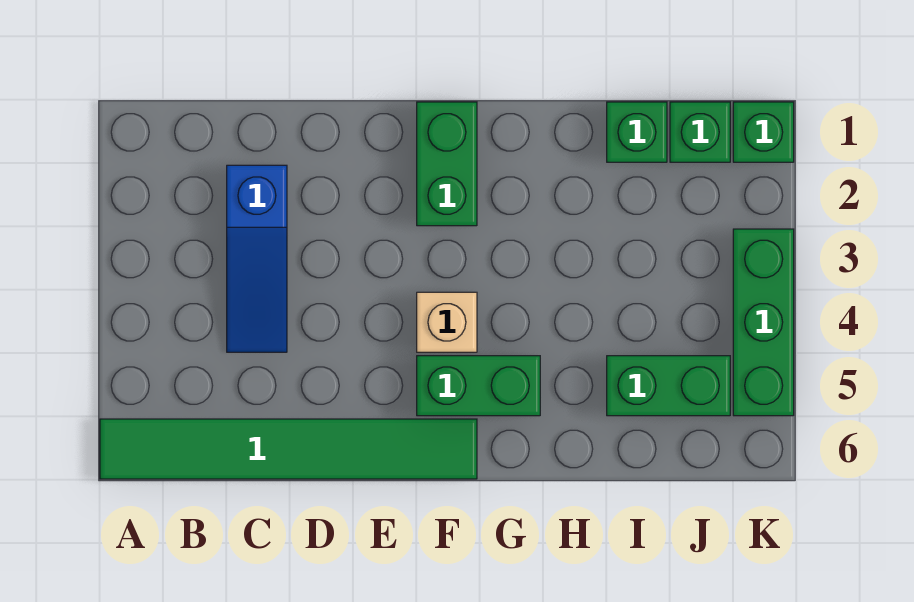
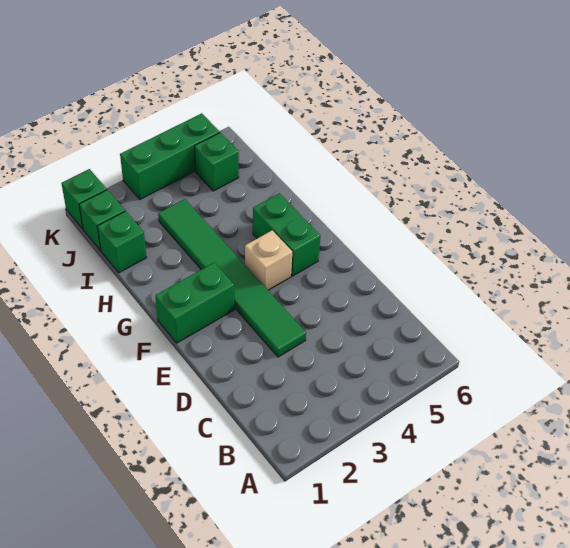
green tile A6:F6 level 1 -> green tile D3:I3 level 1
blue slope C2:C4 level 1 top 2 -> none
green brick I5:J5 level 1 -> green brick J5 level 1

